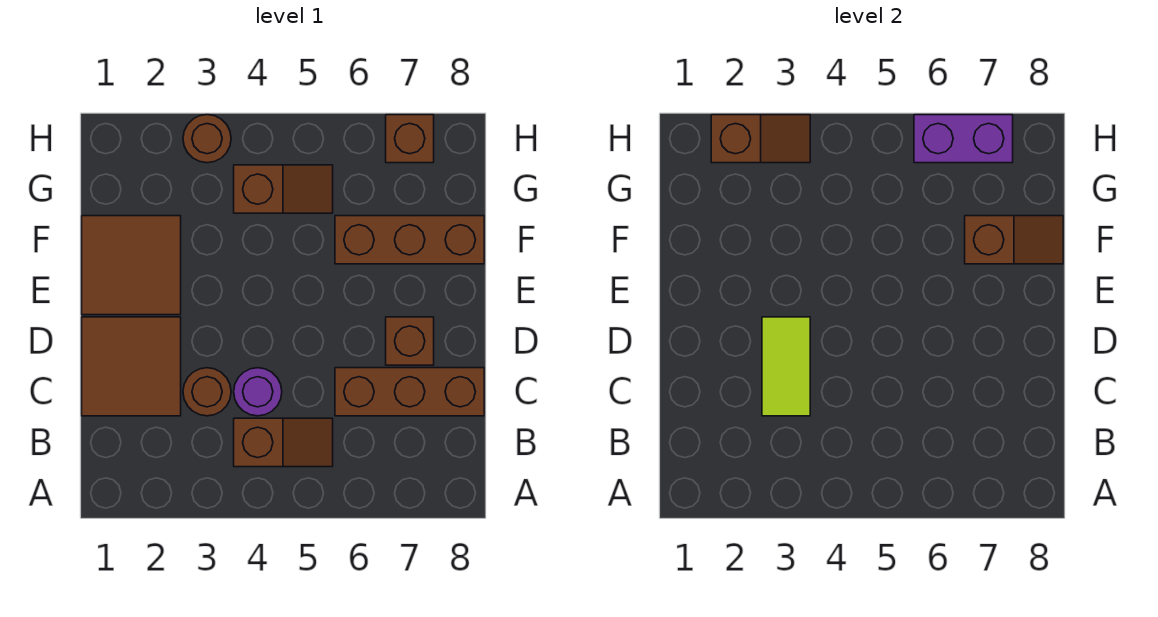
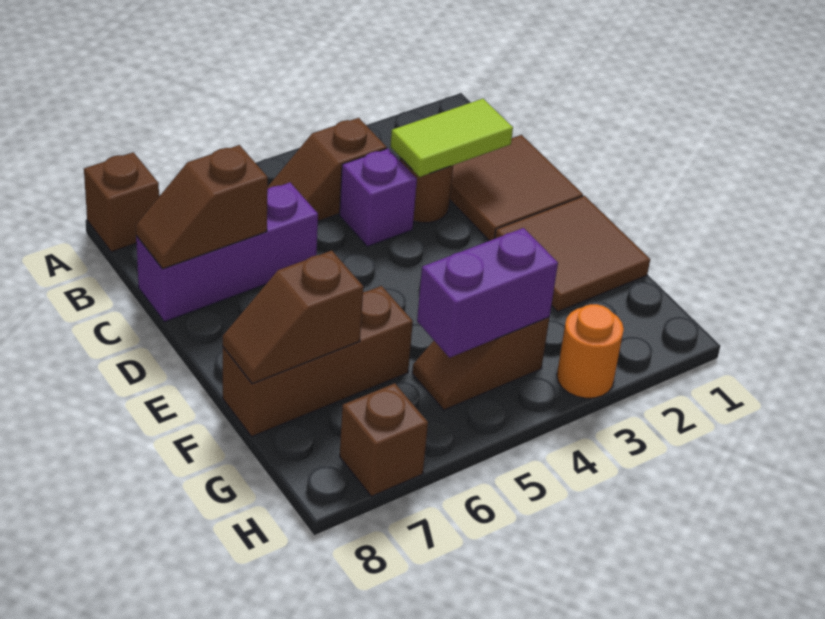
lime tile C3:D3 level 2 -> lime tile C2:C3 level 2
purple round brick C4 level 1 -> purple brick C4 level 1
brown brick C6:C8 level 1 -> purple brick C6:C8 level 1
brown brick D7 level 1 -> brown brick A8 level 1
brown slope H2:H3 level 2 top 2 -> brown slope C7:C8 level 2 top 7
brown round brick H3 level 1 -> orange round brick H3 level 1
purple brick H6:H7 level 2 -> purple brick G4:G5 level 2

